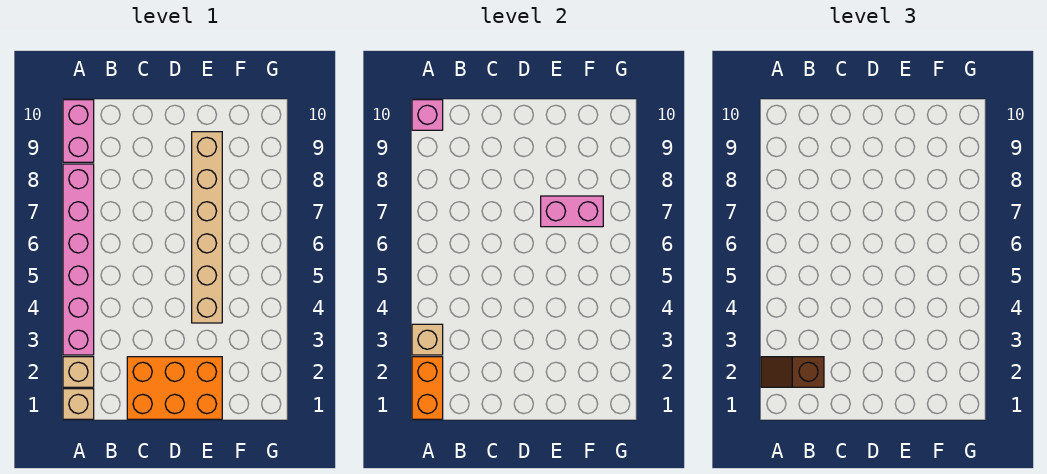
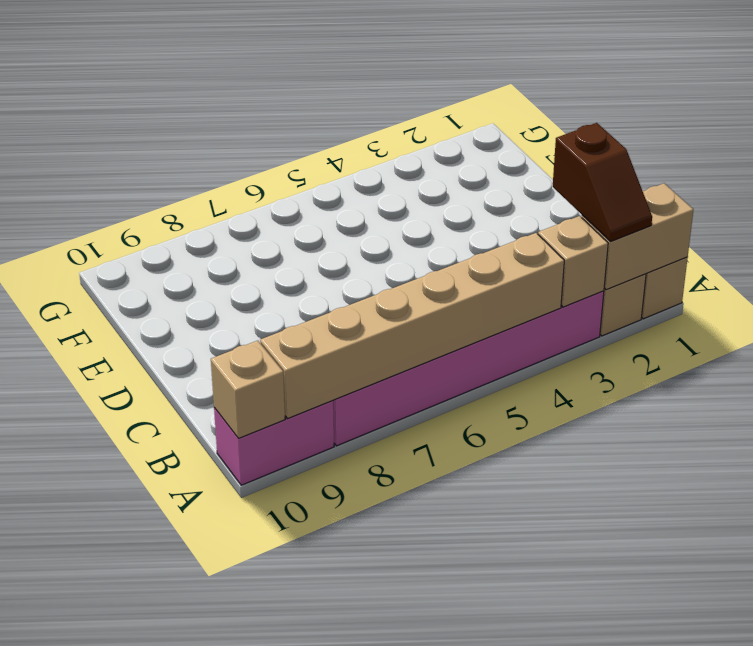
orange brick A1:A2 level 2 -> tan brick A1:A2 level 2
pink brick A10 level 2 -> tan brick A10 level 2
orange brick C1:E2 level 1 -> none
tan brick E4:E9 level 1 -> tan brick A4:A9 level 2
pink brick E7:F7 level 2 -> none

